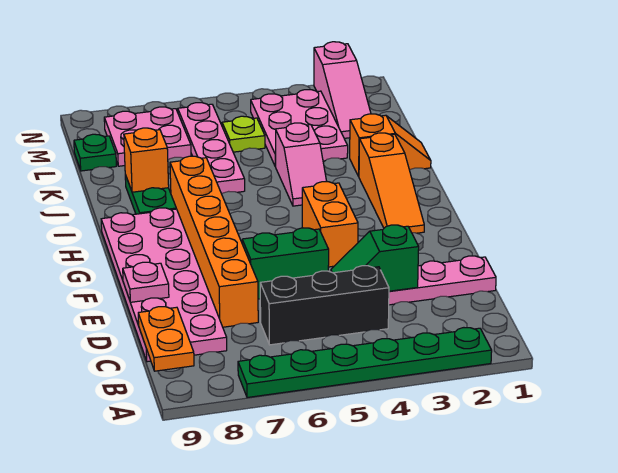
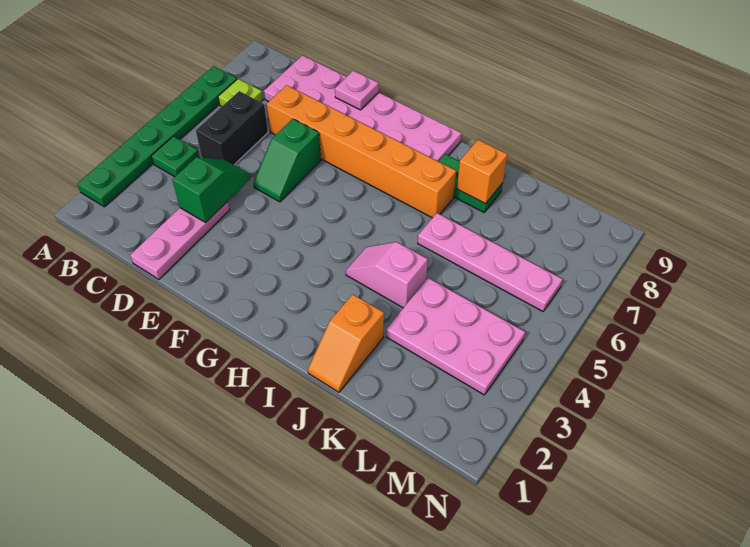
orange plate B9:C9 level 2 -> none
black brick C4:C6 level 1 -> black brick C5:C6 level 1
green brick E5:E6 level 1 -> green slope E5:E6 level 1 top 6
orange brick F4:G4 level 1 -> none
orange slope G2:I2 level 1 top I -> none
pink slope L2:N2 level 1 top N -> none
lime plate L5 level 1 -> lime plate B7 level 1
pink plate L7:M8 level 1 -> none
green plate L9 level 1 -> green plate B4 level 1

